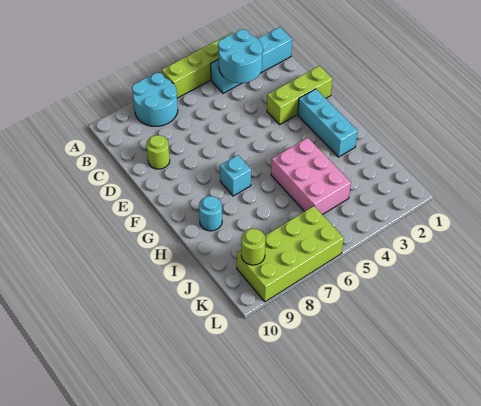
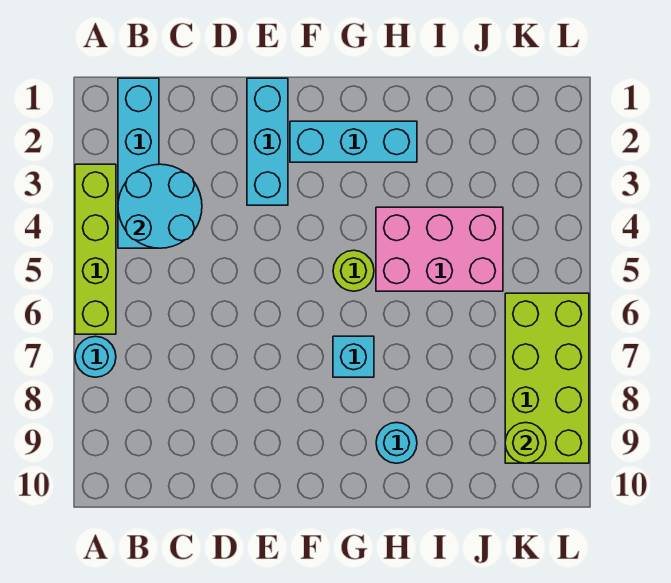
cyan round brick A7:B8 level 1 -> cyan round brick A7 level 1
lime round brick D9 level 1 -> lime round brick G5 level 1
lime brick E1:E3 level 1 -> cyan brick E1:E3 level 1

